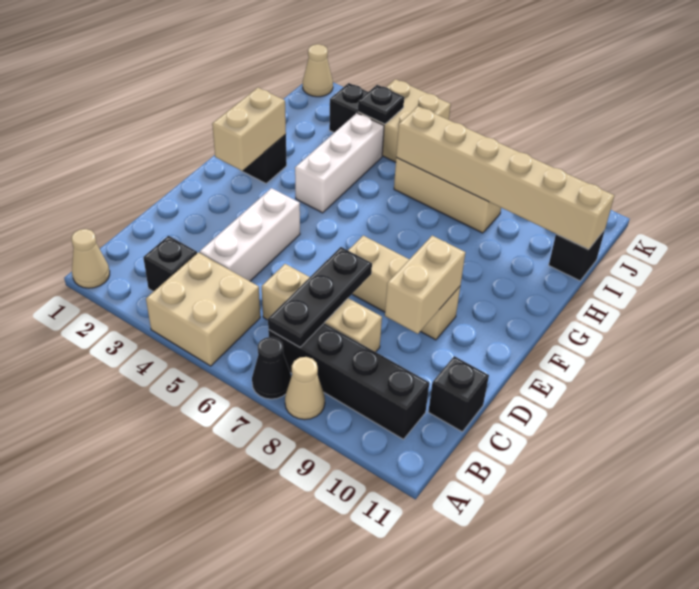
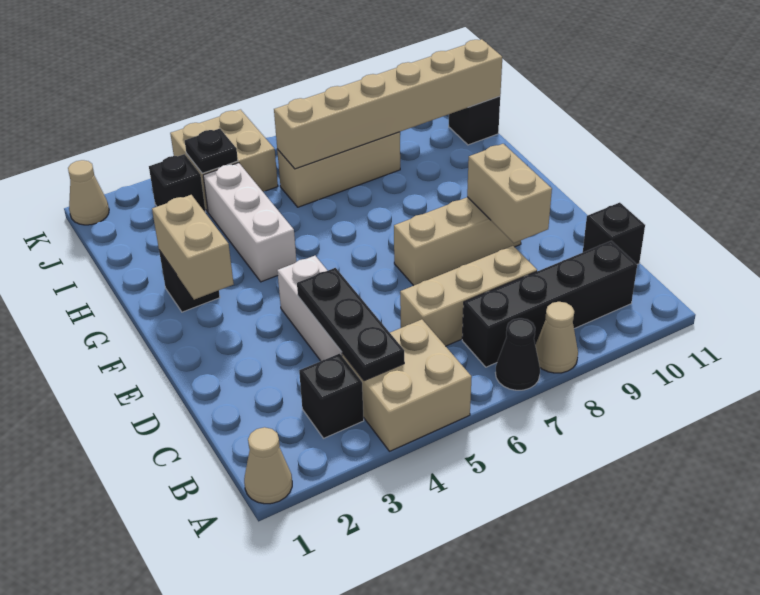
black plate B7:D7 level 2 -> black plate B4:D4 level 2

